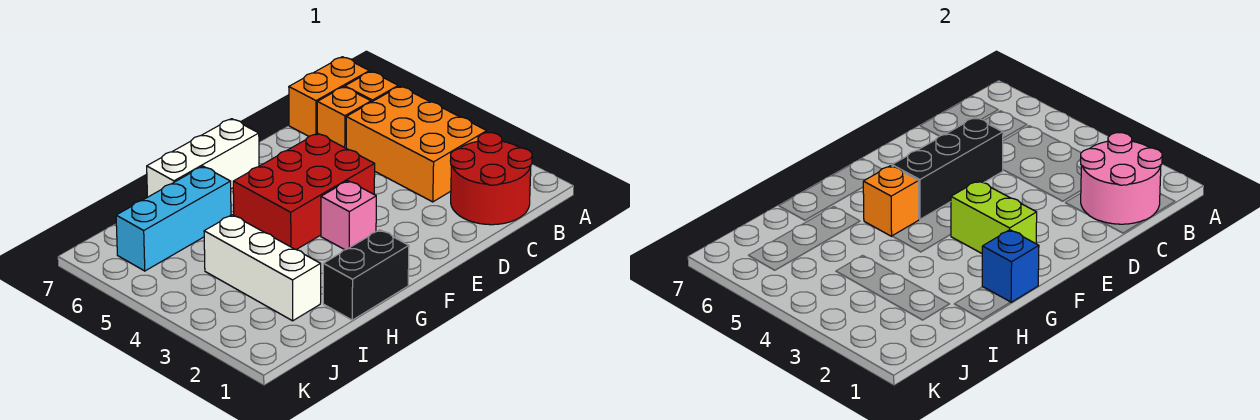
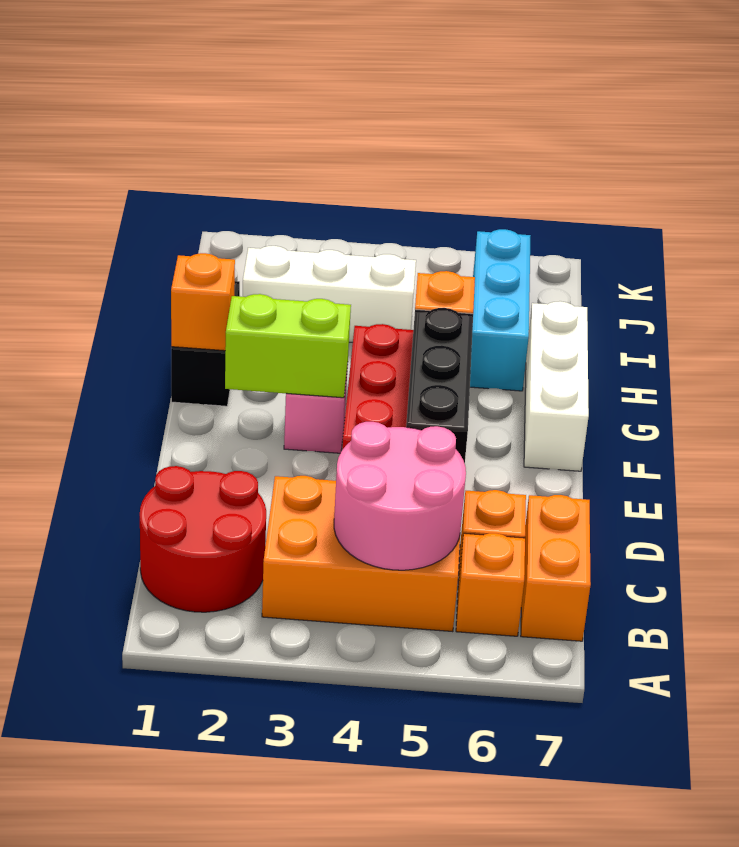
pink round brick B1:C2 level 2 -> pink round brick B4:C5 level 2
blue brick G1 level 2 -> orange brick G1 level 2

